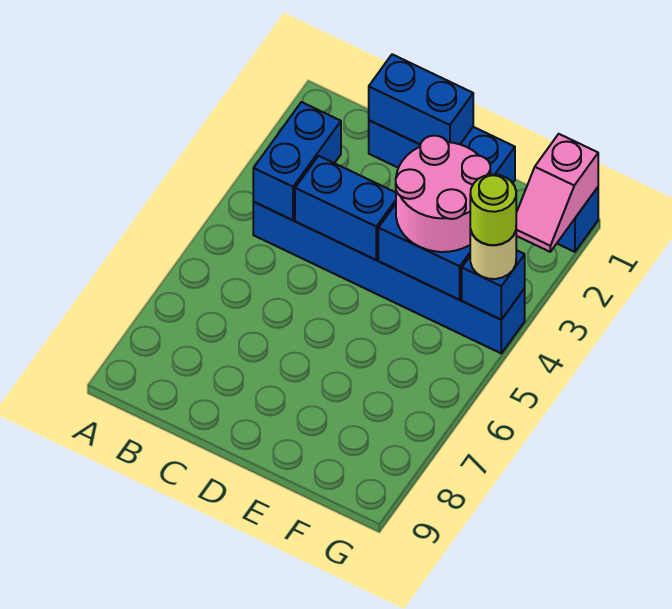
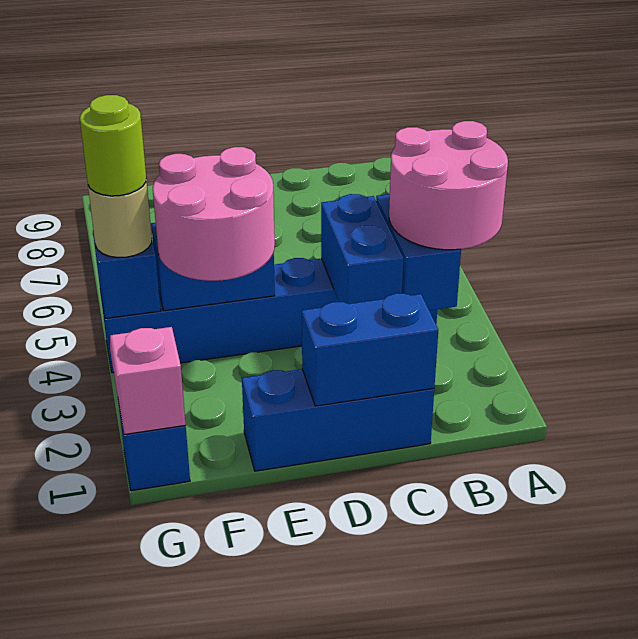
none -> pink round brick A3:B4 level 3
blue brick C4:D4 level 2 -> blue brick C3:C4 level 2

